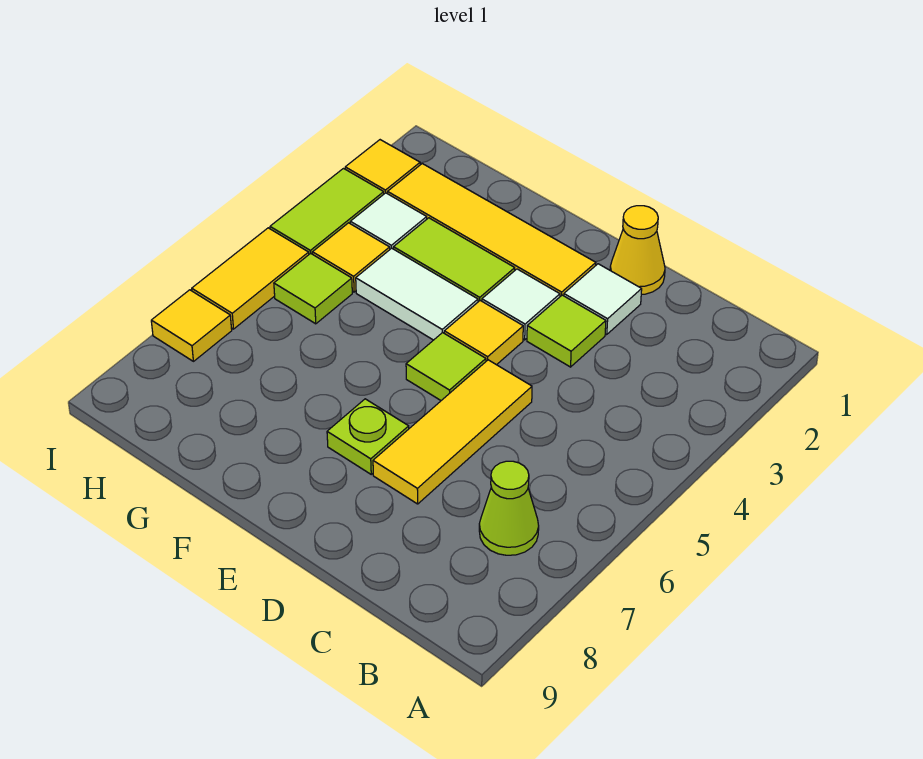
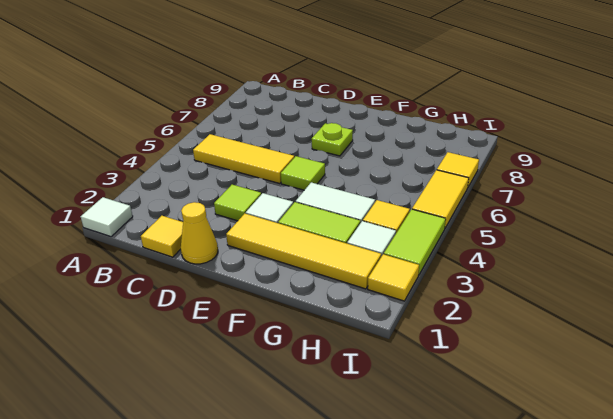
lime cone B7 level 1 -> none
white tile D2 level 1 -> white tile A1 level 1
yellow tile D5:D7 level 1 -> yellow tile B5:D5 level 1
yellow tile E4 level 1 -> yellow tile C1 level 1
lime tile H5 level 1 -> none

